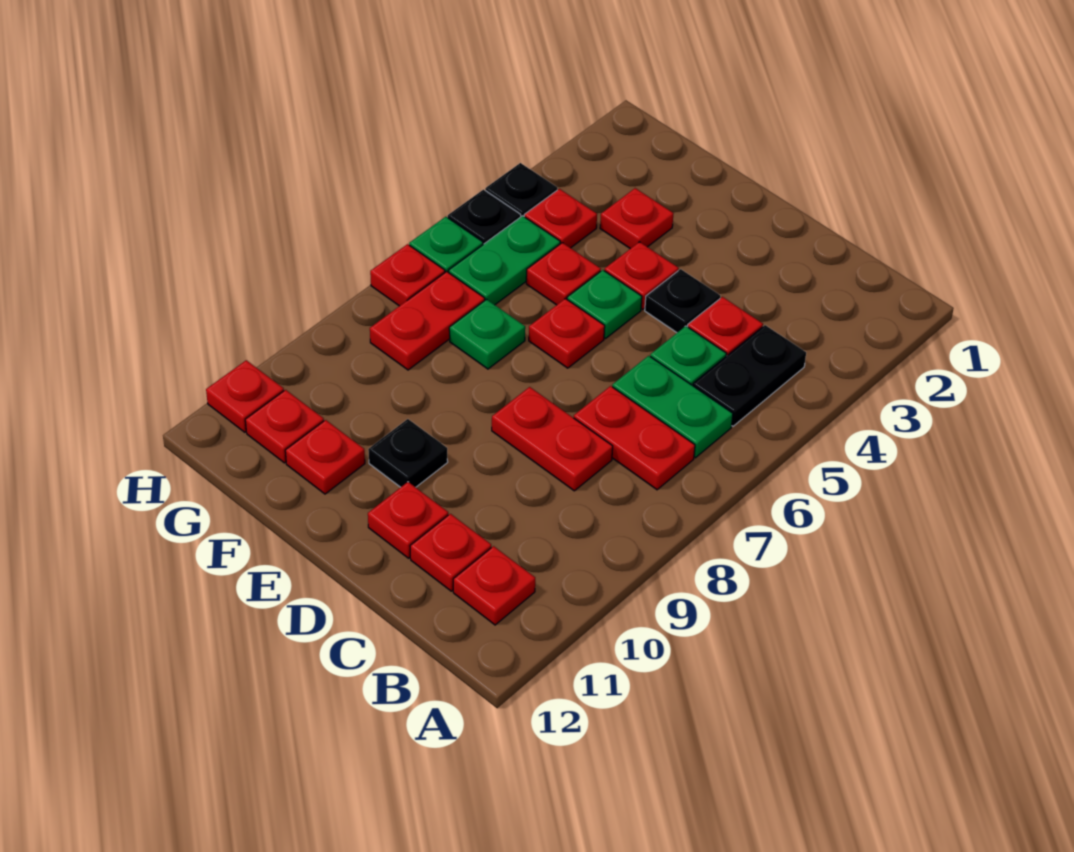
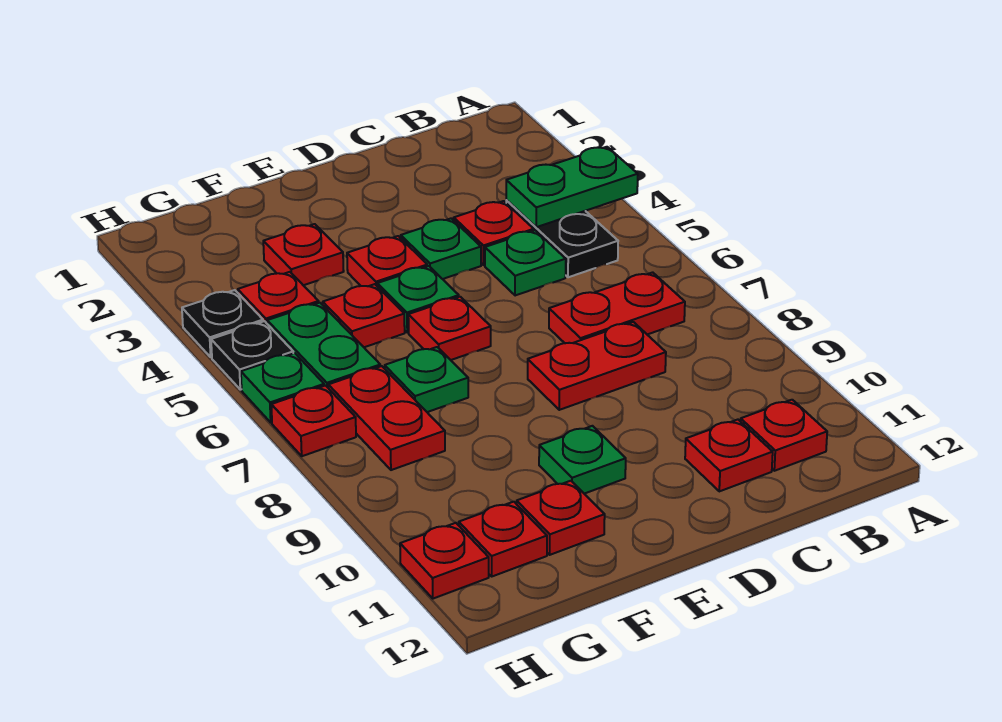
green plate B6:C6 level 1 -> green plate A4:B4 level 2
black plate D4 level 1 -> green plate D4 level 1
red plate D11 level 1 -> none
black plate E10 level 1 -> green plate E10 level 1

